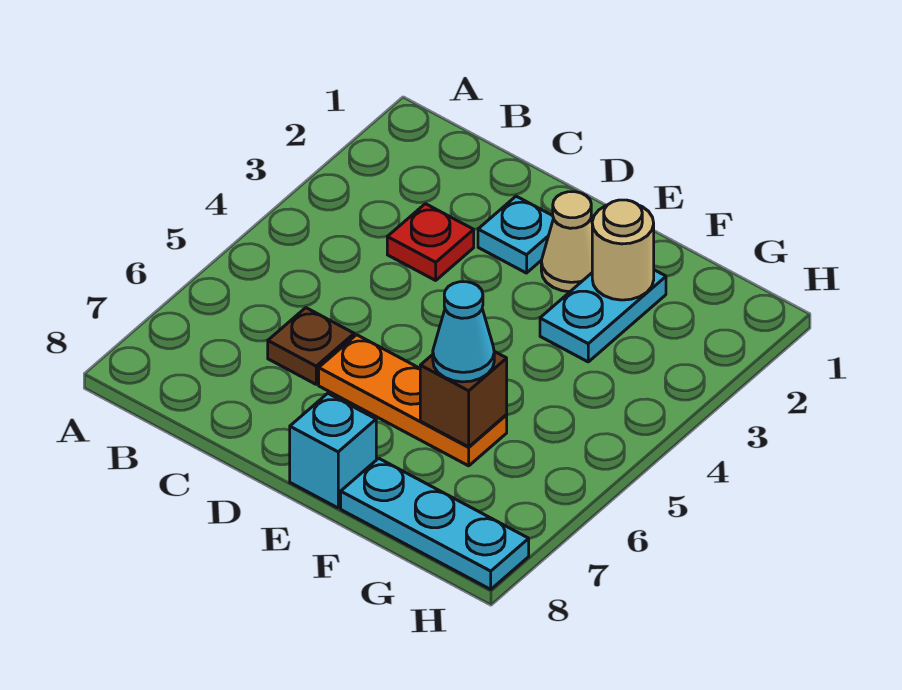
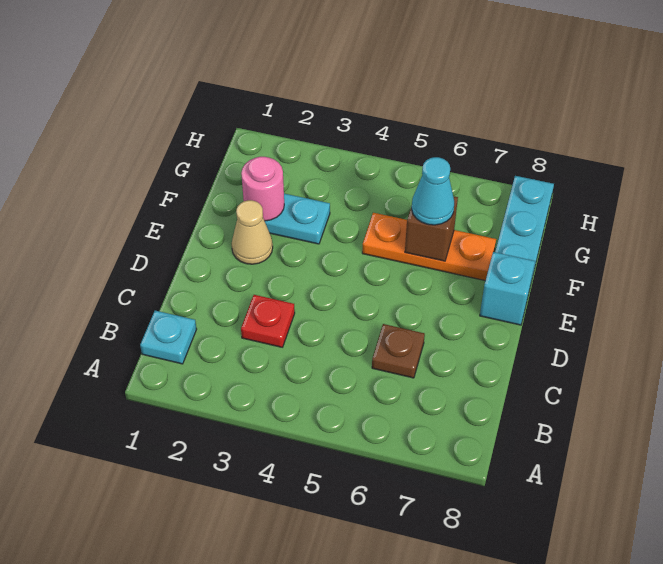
cyan plate D2 level 1 -> cyan plate B1 level 1
orange plate D6:F6 level 1 -> orange plate F5:F7 level 1
tan round brick F2 level 2 -> pink round brick F2 level 2

